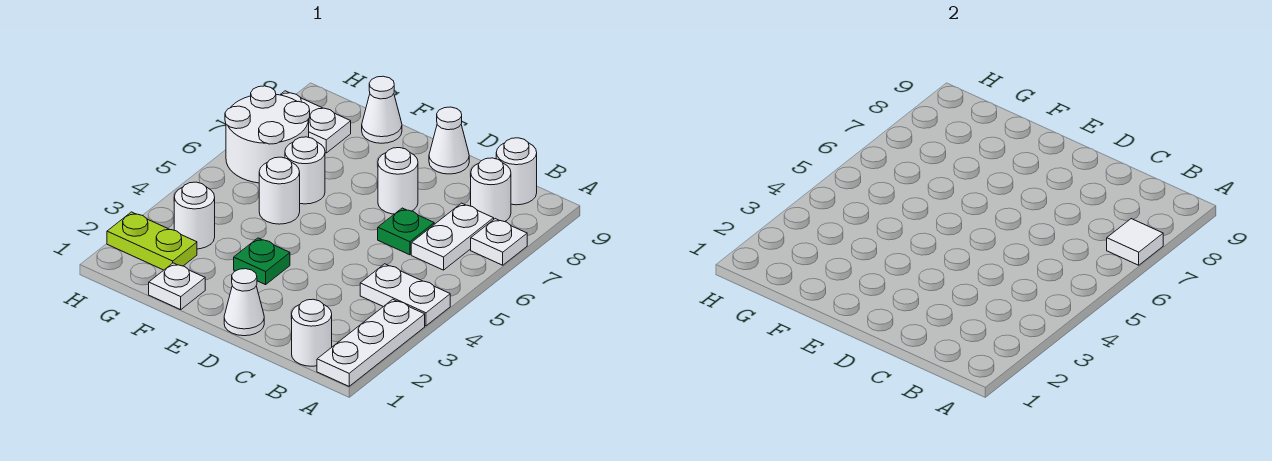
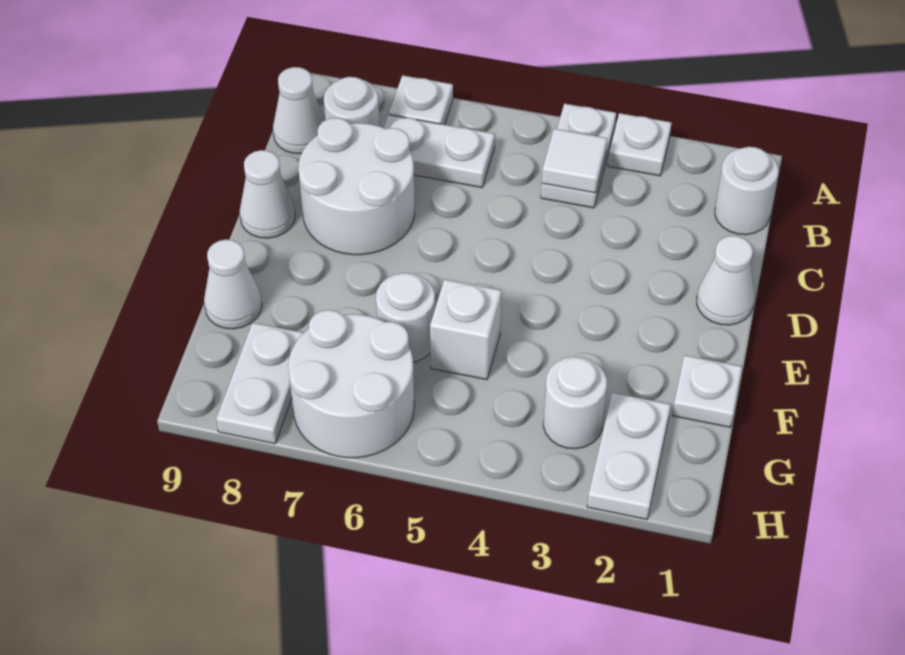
white plate A1:A3 level 1 -> white plate A3 level 1
white tile A7 level 2 -> white tile B4 level 2
white round brick B9 level 1 -> white cone B9 level 1
green plate C6 level 1 -> none
white round brick D7 level 1 -> white round brick C7:D8 level 1
green plate E3 level 1 -> none
white round brick F5 level 1 -> white brick F5 level 1
lime plate G2:H2 level 1 -> white plate G2:H2 level 1

